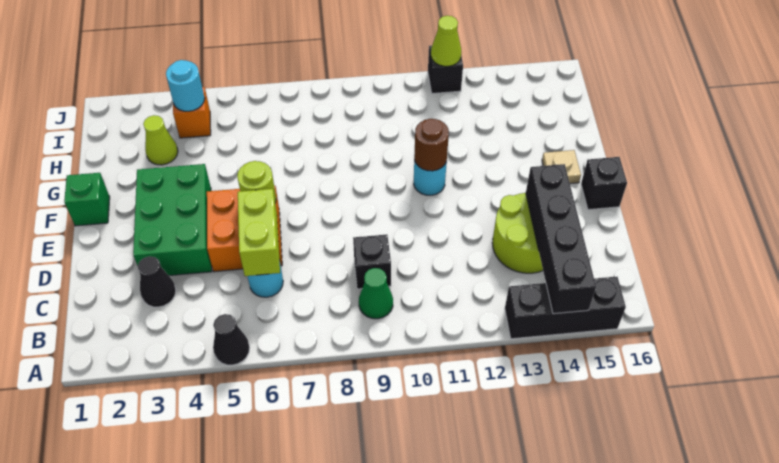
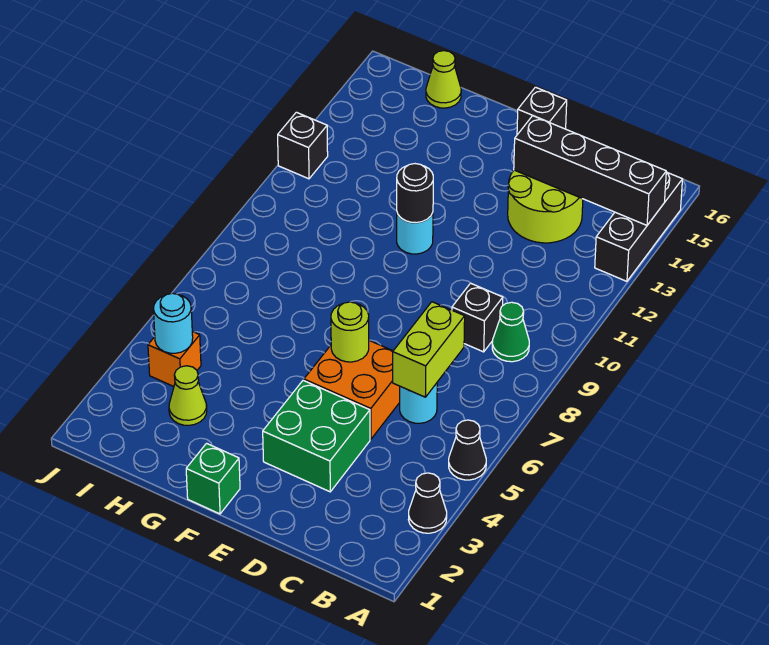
black cone C3 level 1 -> black cone A3 level 1
lime brick C6:D6 level 2 -> lime brick C6:C7 level 2
green brick D3:F4 level 1 -> green brick D3:E4 level 1
brown round brick F11 level 2 -> black round brick F11 level 2
tan plate F15 level 1 -> none
lime cone J12 level 2 -> lime cone H16 level 1

